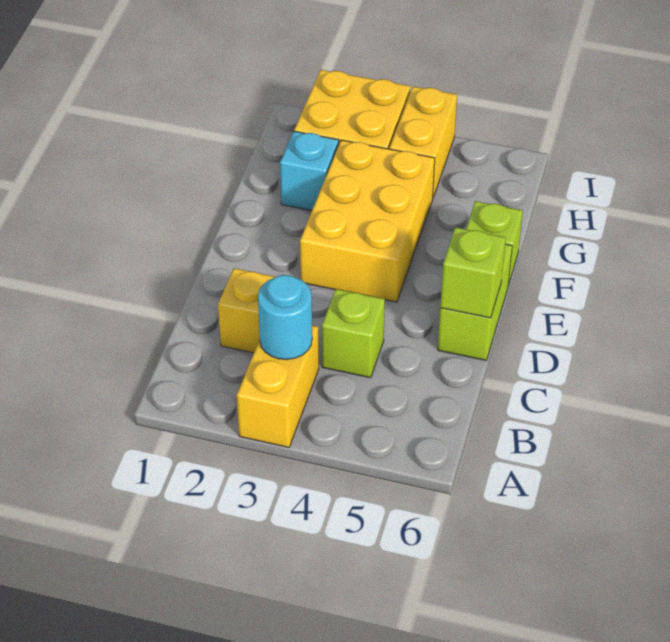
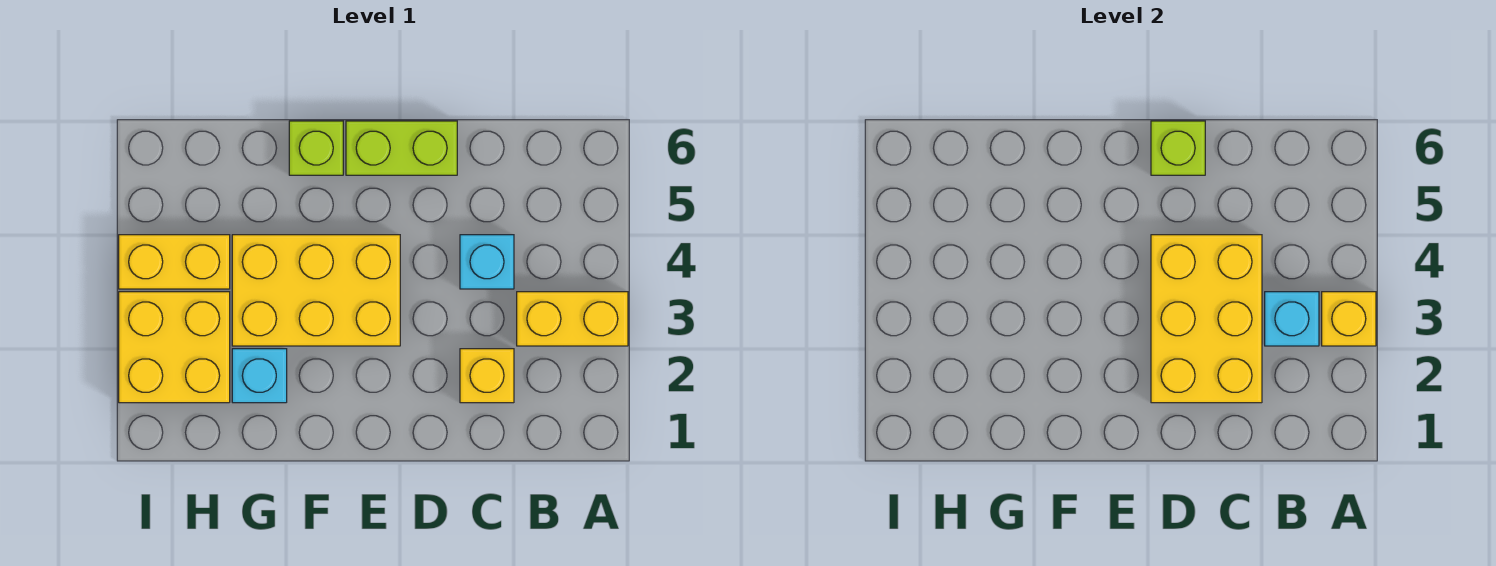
none -> yellow brick A3 level 2
cyan round brick B3 level 2 -> cyan brick B3 level 2
none -> yellow brick C2:D4 level 2
lime brick C4 level 1 -> cyan brick C4 level 1

